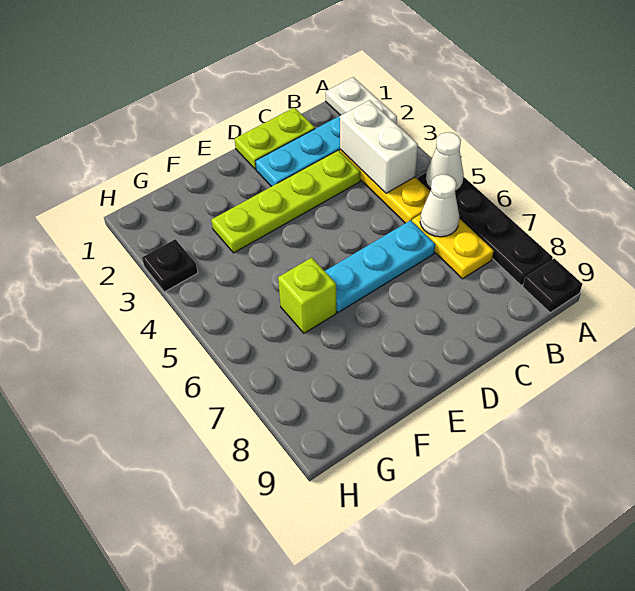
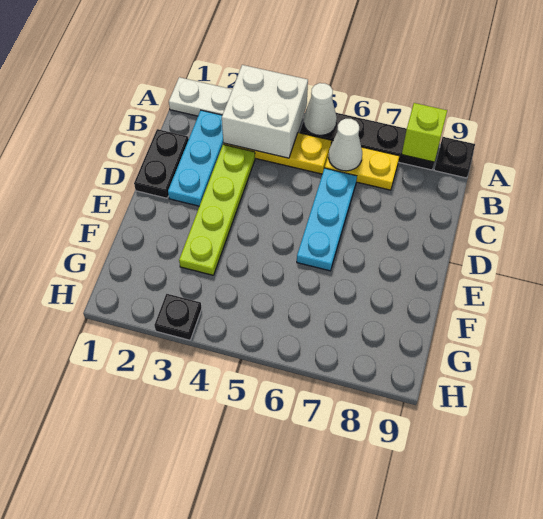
white brick B3:B4 level 2 -> white brick A3:B4 level 2
lime plate C1:D1 level 1 -> black plate C1:D1 level 1
lime brick F6 level 1 -> lime brick A8 level 2

